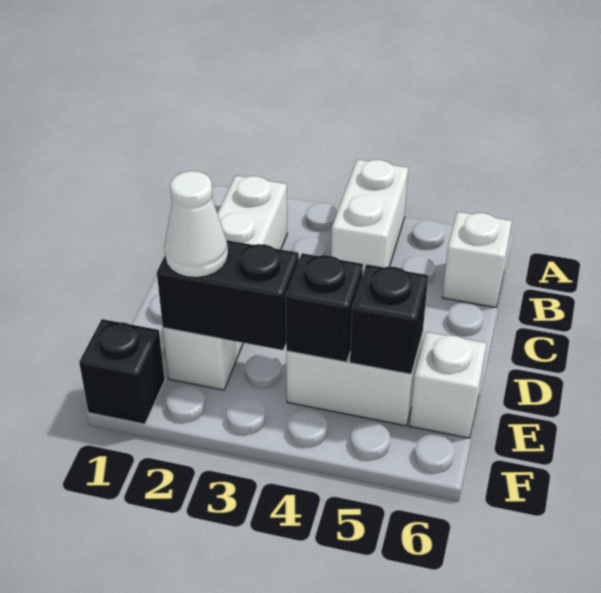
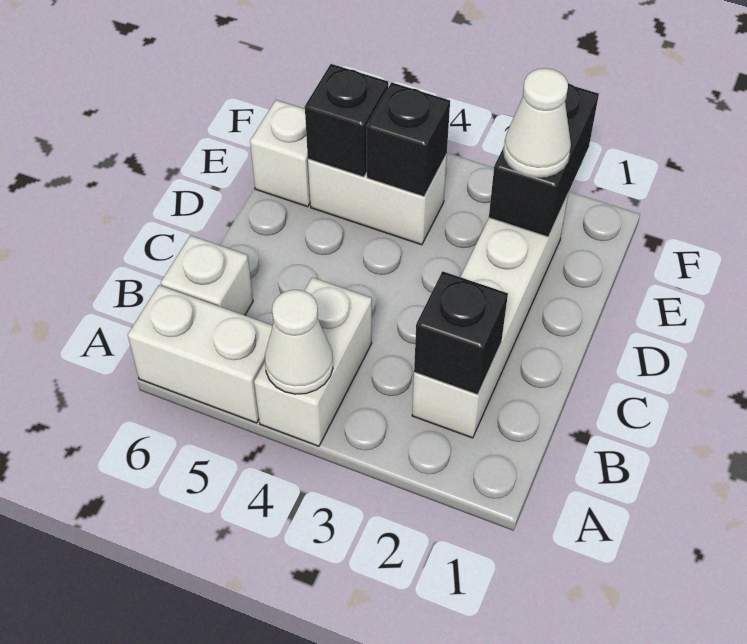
none -> white cone A4 level 2
none -> white brick A5:A6 level 1
black brick E2:E3 level 2 -> black brick E2:F2 level 2
black brick F1 level 1 -> black brick B2 level 2

